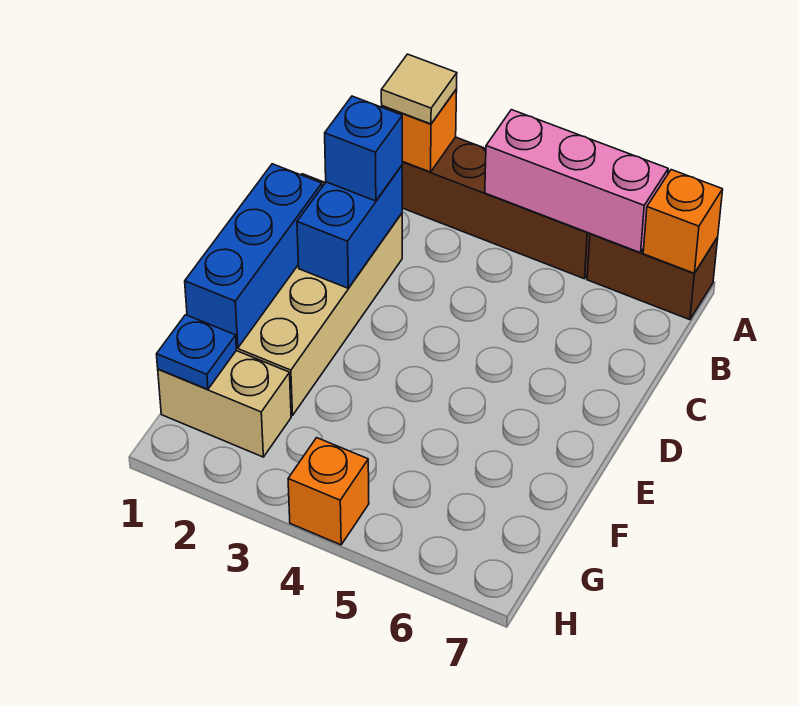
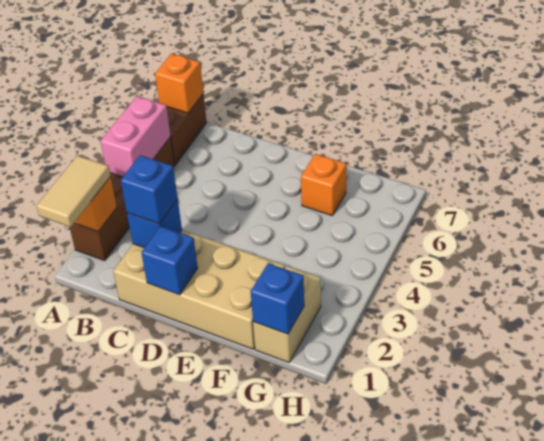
tan tile A2 level 3 -> tan tile A1:A2 level 3
pink brick A4:A6 level 2 -> pink brick A4:A5 level 2
blue brick C2:D2 level 2 -> blue brick C2 level 2
blue brick D1:F1 level 2 -> blue brick D1 level 2
blue plate G1 level 2 -> blue brick G1 level 2
orange brick H4 level 1 -> orange brick F6 level 1

